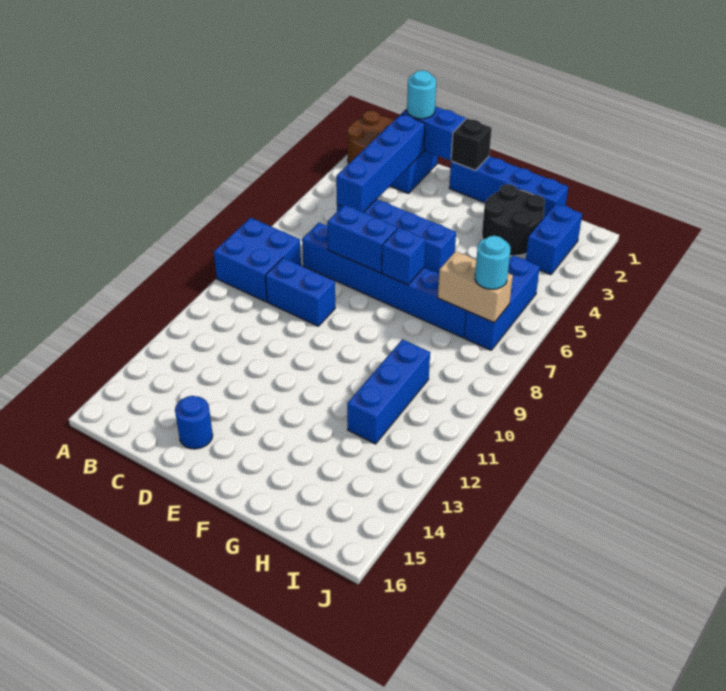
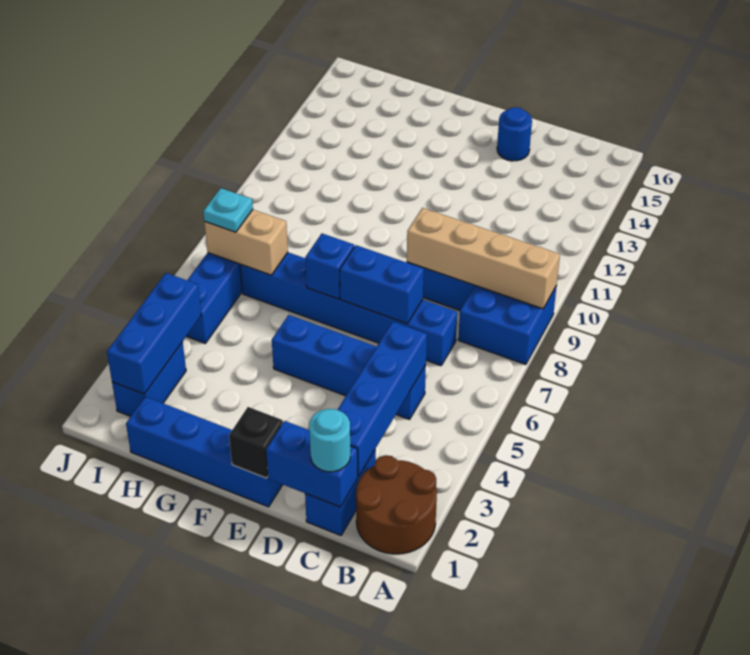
none -> tan brick A9:D9 level 2
black round brick G2:H3 level 1 -> none
blue brick H10:H12 level 1 -> blue brick I2:I4 level 2
cyan round brick I7 level 3 -> cyan plate I7 level 3

